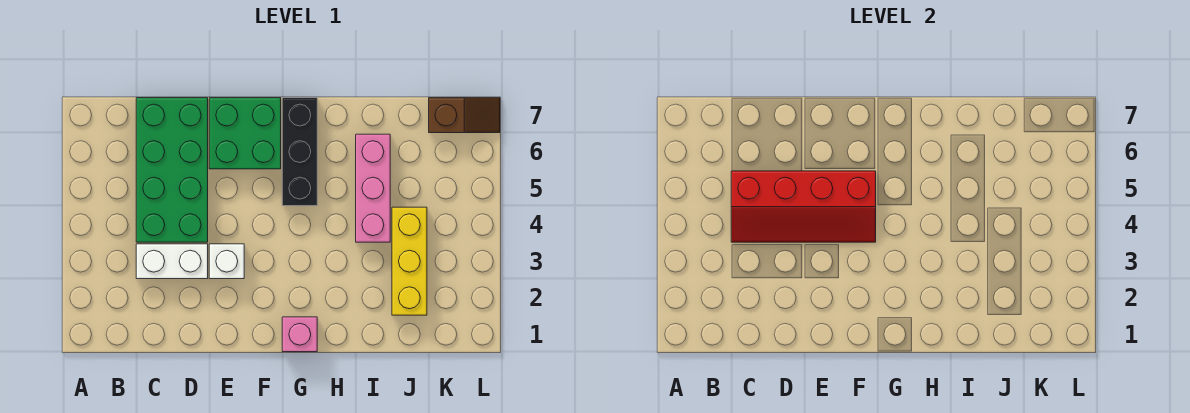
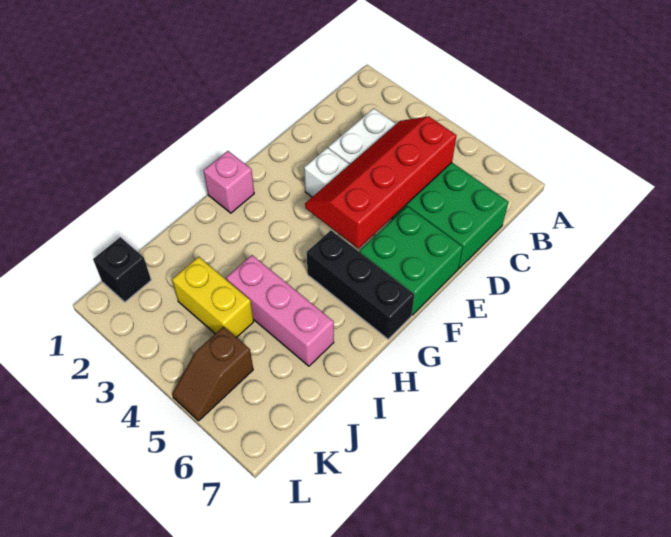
yellow brick J2:J4 level 1 -> yellow brick J3:J4 level 1
none -> black brick K1 level 1
brown slope K7:L7 level 1 top K -> brown slope K5:L5 level 1 top K

